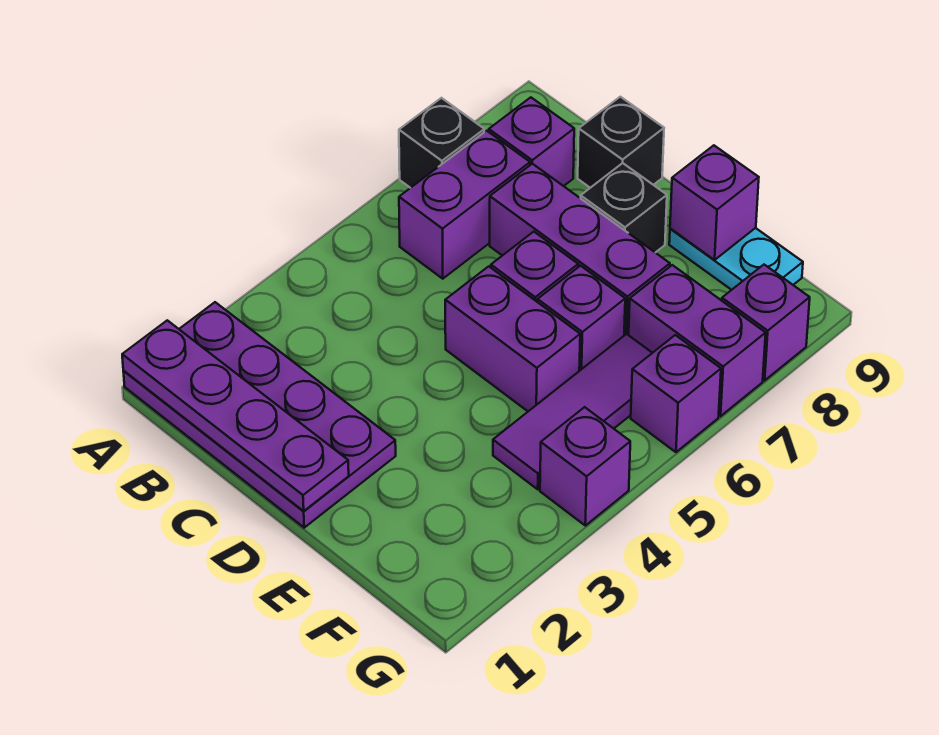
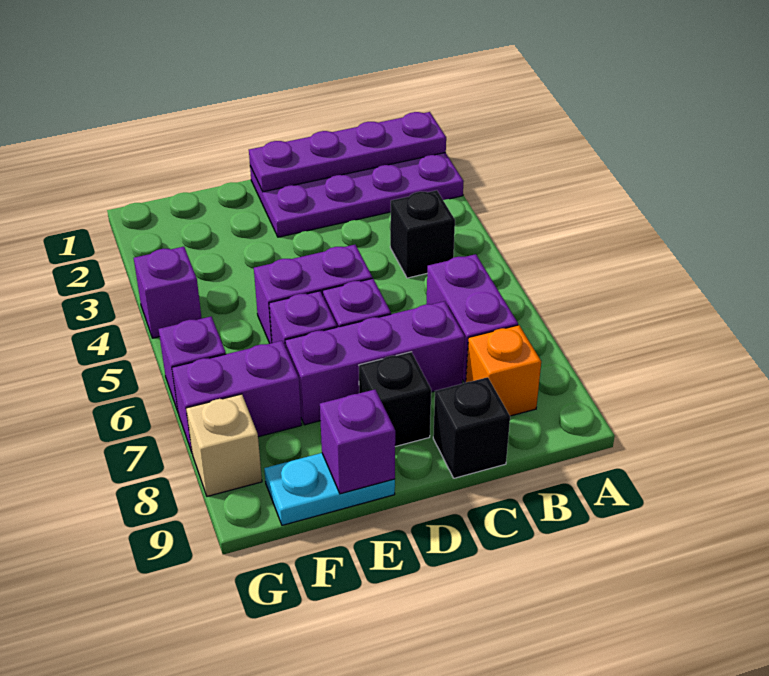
black brick A7 level 1 -> black brick B4 level 1
purple brick B8 level 1 -> orange brick B8 level 1
purple tile F4:F6 level 1 -> none
purple brick G8 level 1 -> tan brick G8 level 1

